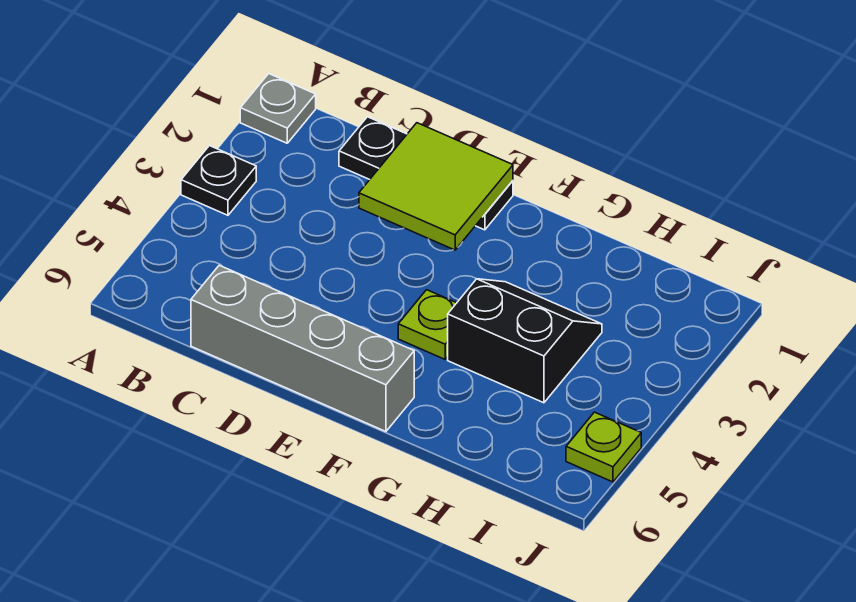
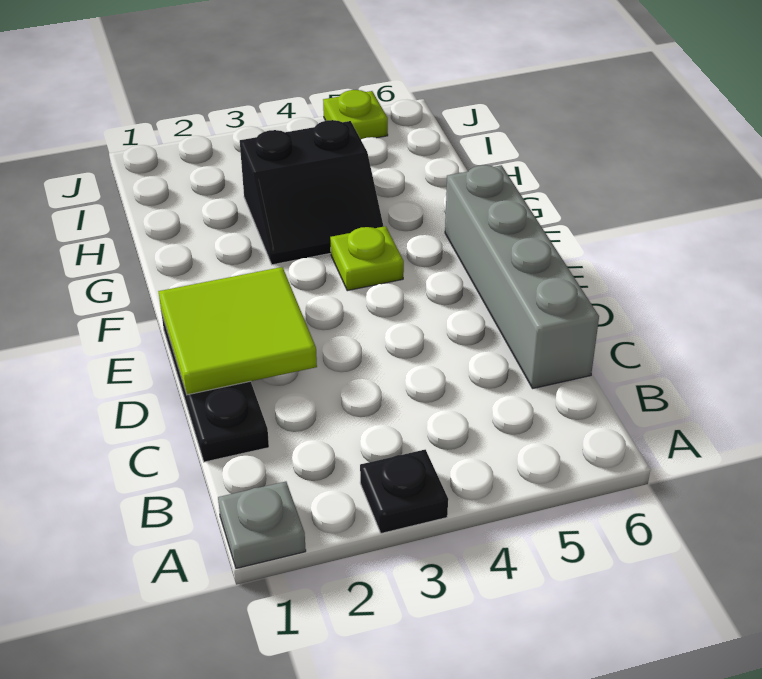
black slope G3:H4 level 1 top 4 -> black slope G3:H4 level 1 top H

